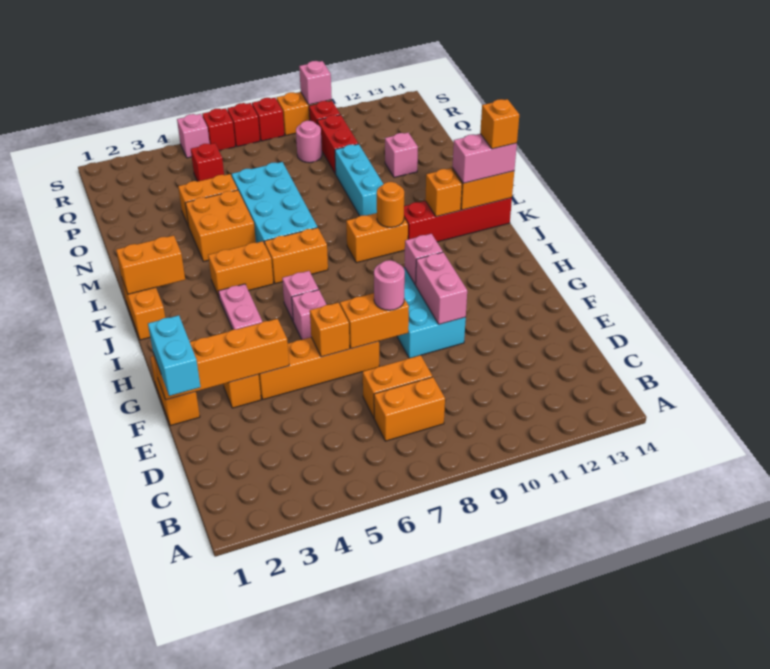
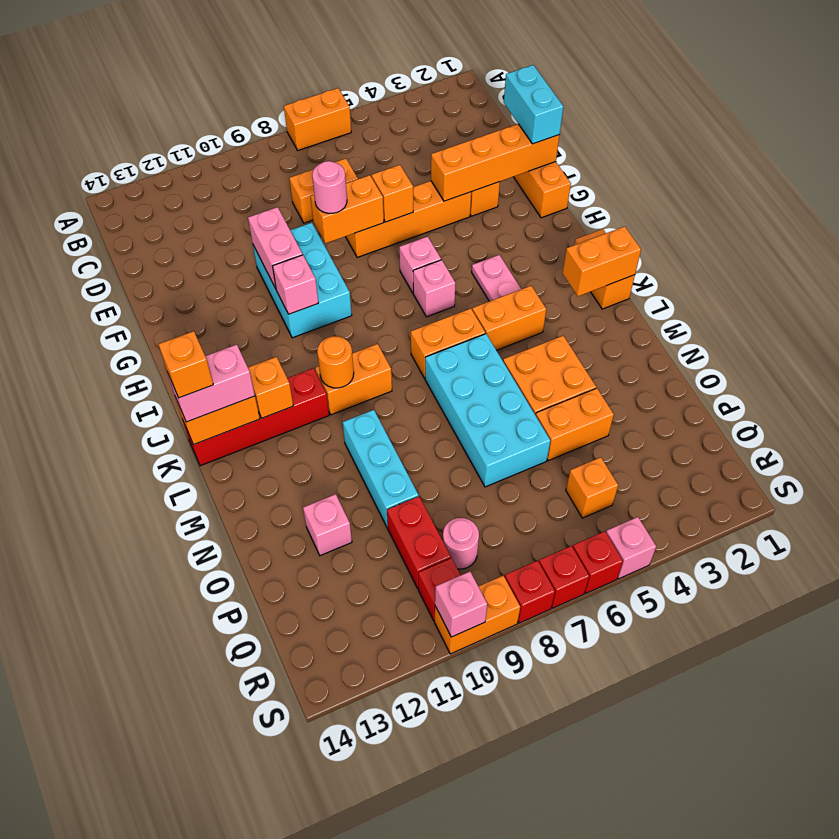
orange brick C7:C8 level 1 -> orange brick A6:A7 level 1
red brick Q5 level 1 -> orange brick Q5 level 1

